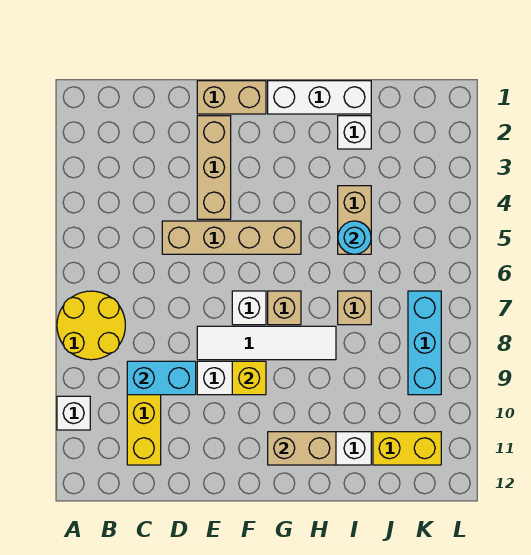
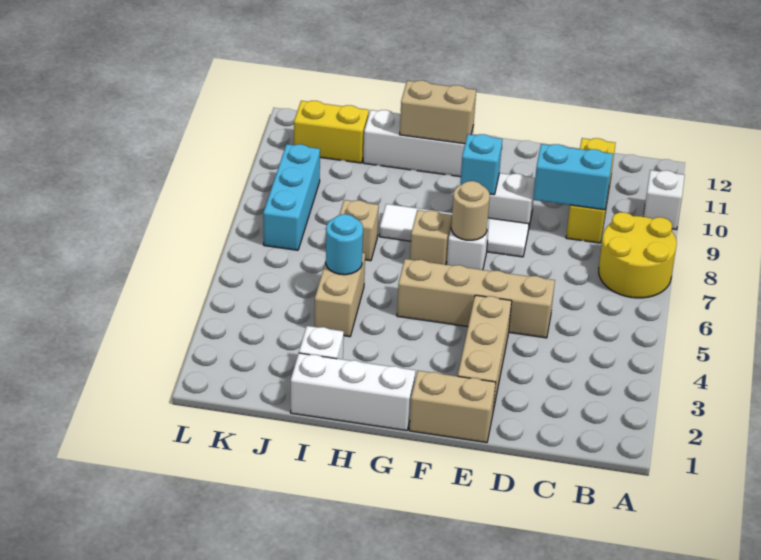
none -> tan round brick F7 level 2
yellow brick F9 level 2 -> cyan brick F9 level 2

